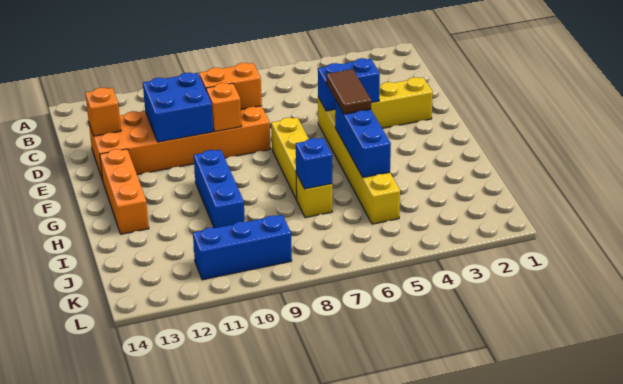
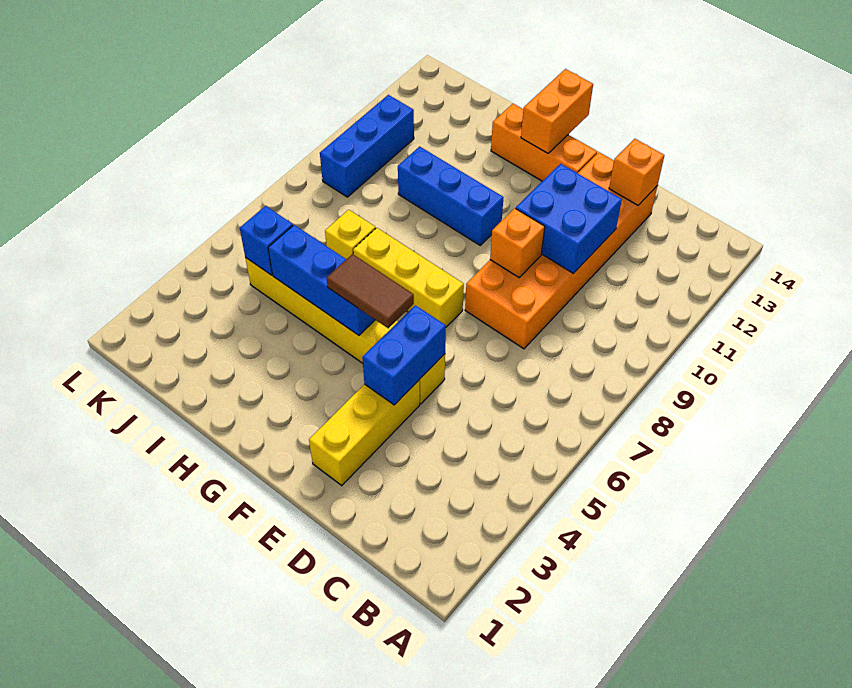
orange brick D8:D9 level 2 -> orange brick G13:G14 level 2
blue brick I7 level 2 -> blue brick J5 level 2

